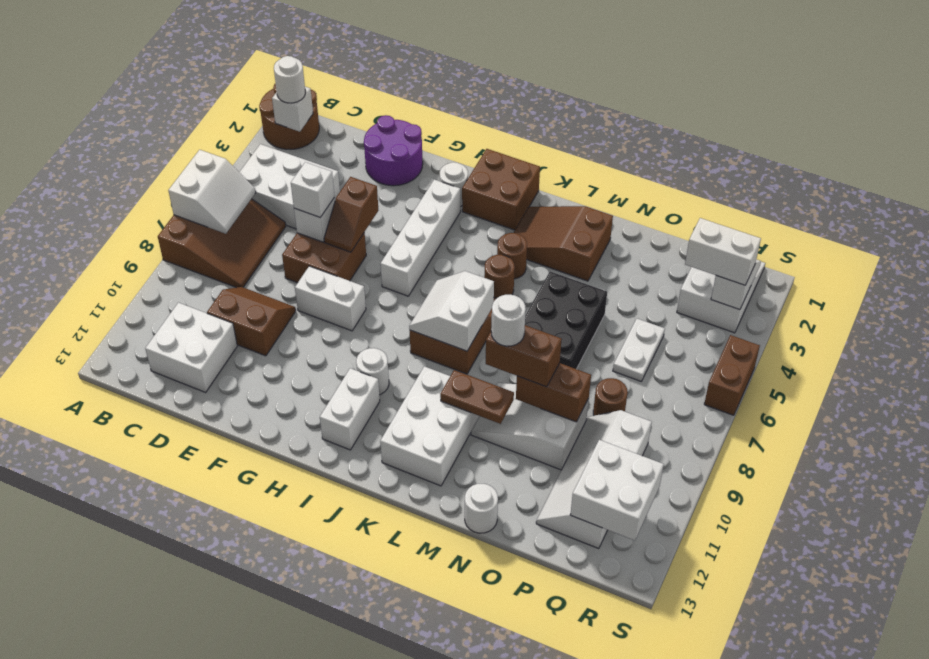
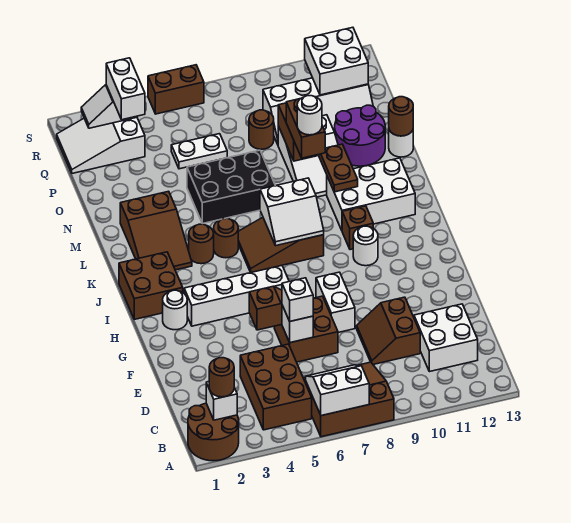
white round brick B2 level 3 -> brown round brick B2 level 3
white brick B4:D5 level 1 -> brown brick B4:D5 level 1
purple round brick E1:F2 level 1 -> purple round brick N11:O12 level 1
white brick I11:I12 level 1 -> none
none -> brown brick J10 level 1
none -> brown round brick N13 level 2

